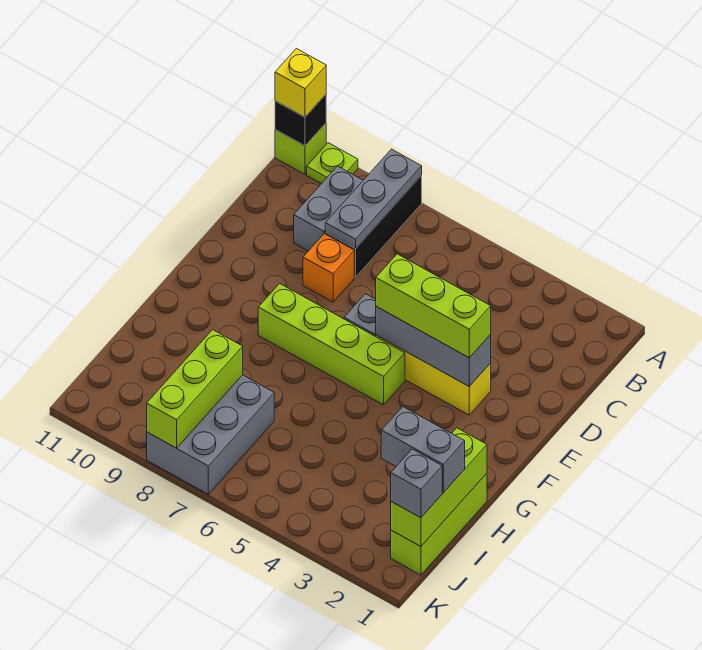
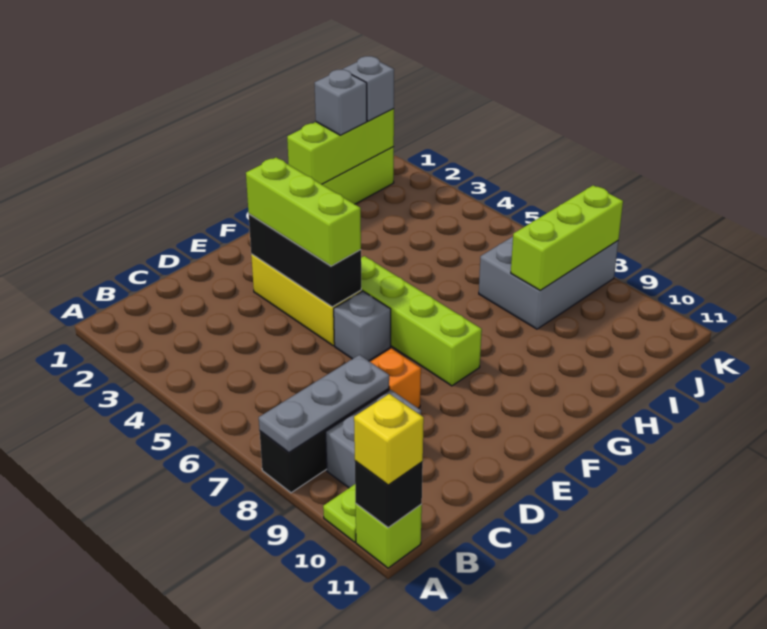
grey brick E3:E5 level 2 -> black brick E3:E5 level 2
grey brick I1:I2 level 3 -> grey brick I1 level 3

